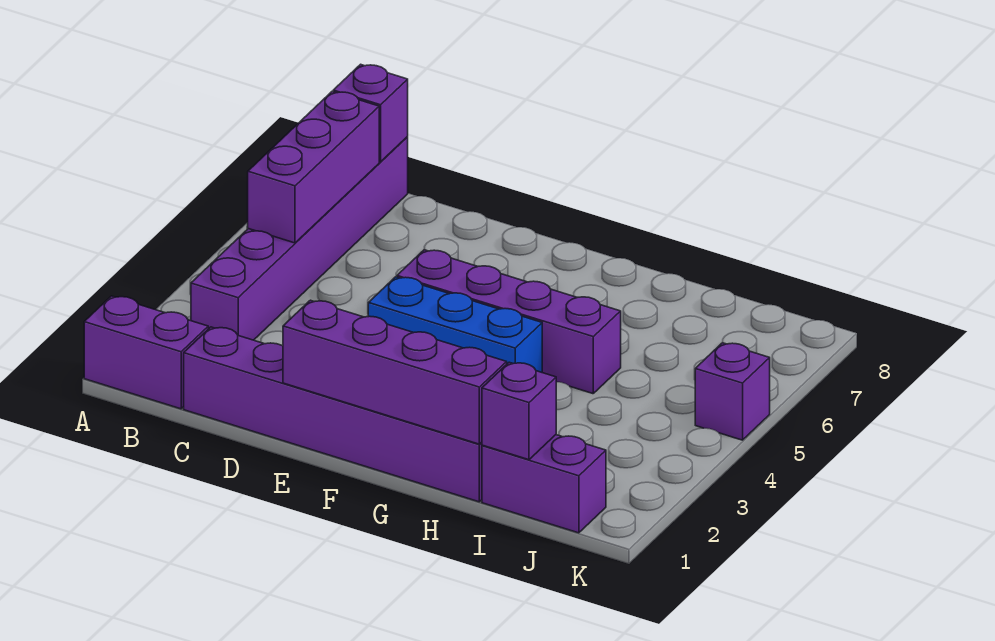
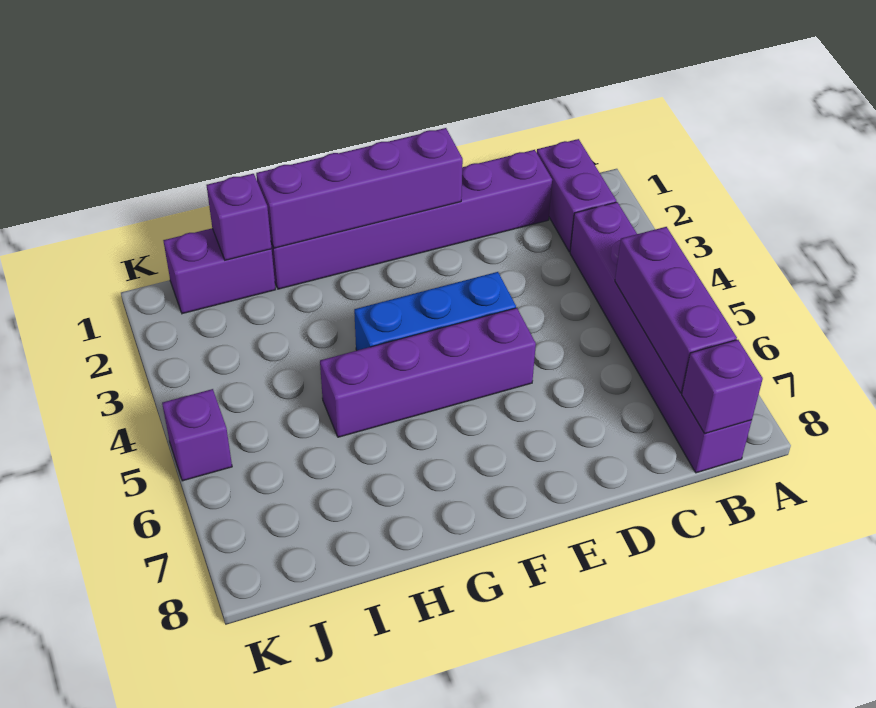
purple brick A1:B1 level 1 -> purple brick B1:B2 level 1

